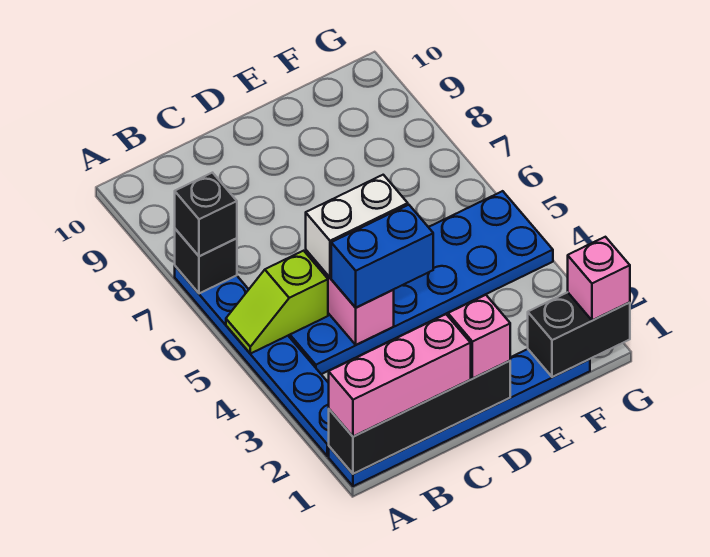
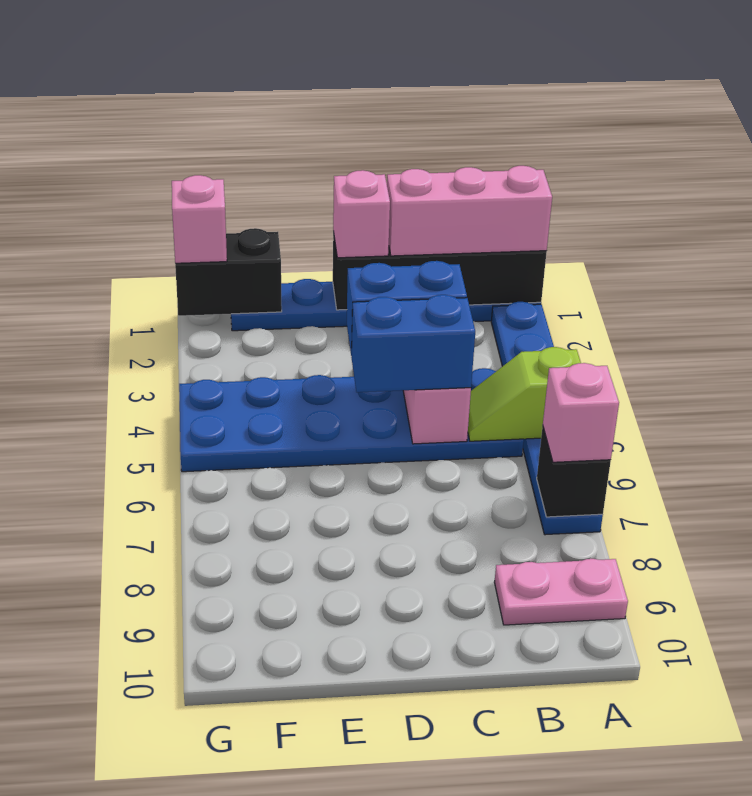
lime slope A5:B5 level 2 top B -> lime slope A5:B5 level 2 top A
black brick A7 level 3 -> pink brick A7 level 3
none -> pink plate A9:B9 level 1
white brick C5:D5 level 3 -> blue brick C5:D5 level 3

